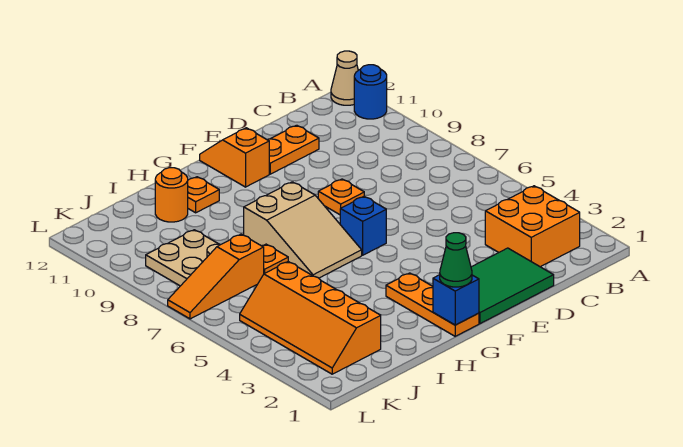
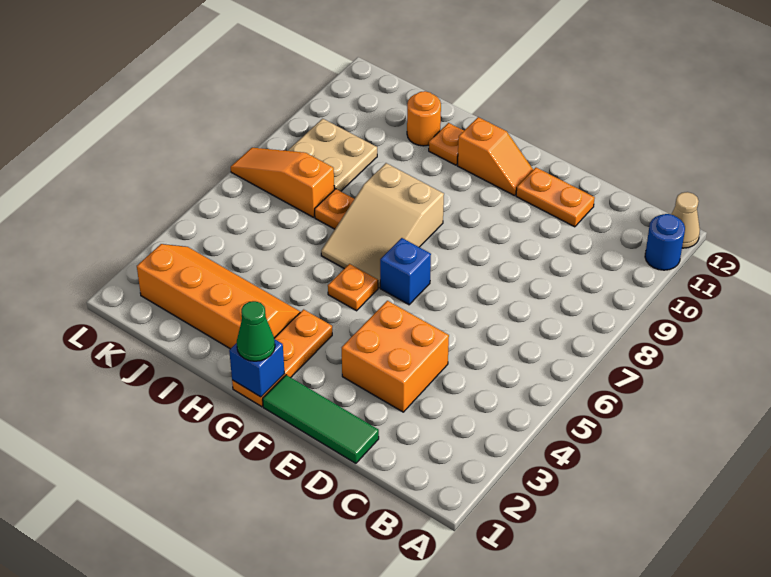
orange brick B2:C3 level 1 -> orange brick D3:E4 level 1
green tile D1:F2 level 1 -> green tile D1:F1 level 1
orange plate E8 level 1 -> orange plate G5 level 1
orange slope F11:F12 level 1 top 11 -> orange slope F11:G11 level 1 top G
orange slope J2:K5 level 1 top J -> orange slope H2:K3 level 1 top 2

